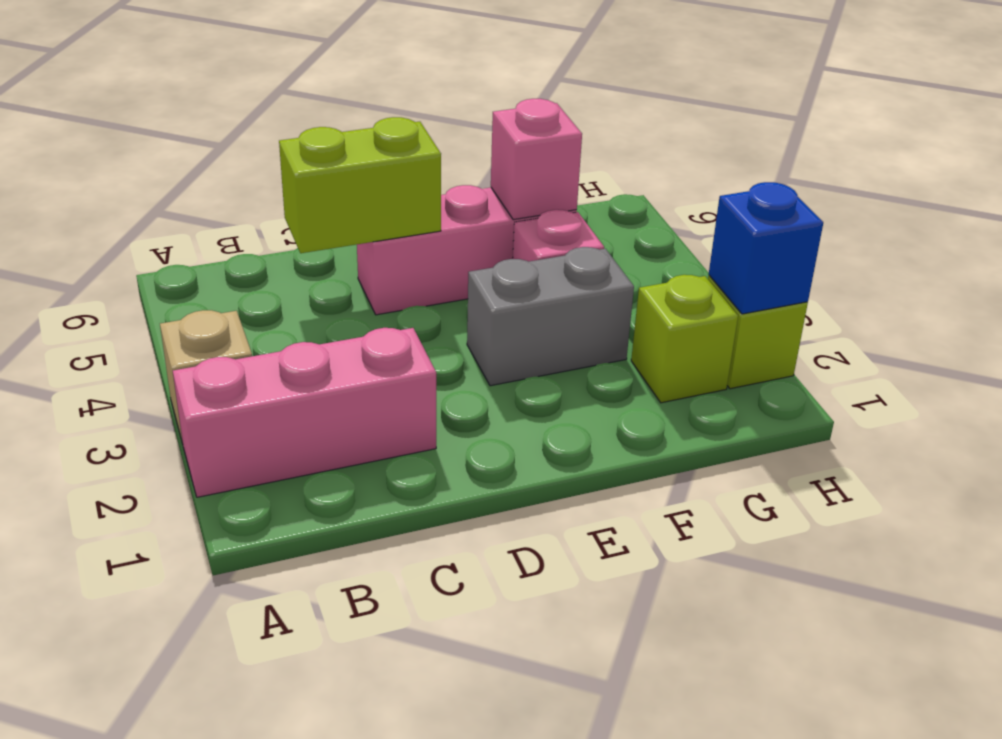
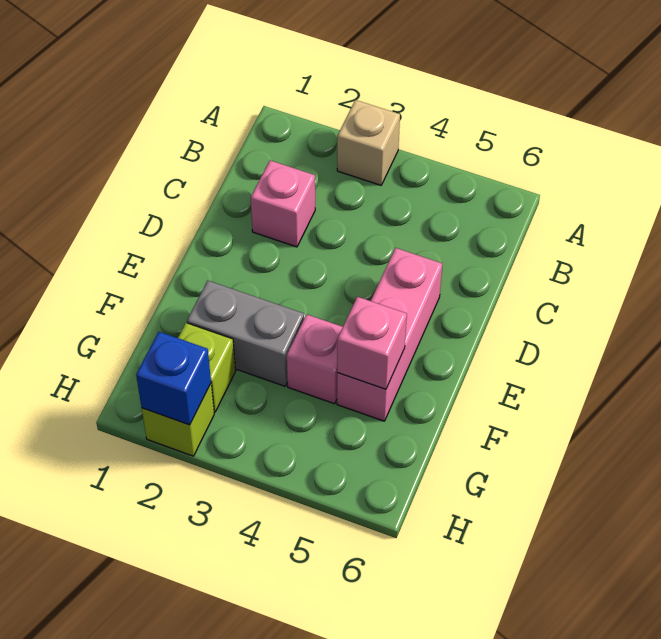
pink brick A2:C2 level 1 -> pink brick C2 level 1
lime brick C5:D5 level 2 -> none
grey brick E3:F3 level 1 -> grey brick F2:F3 level 1

